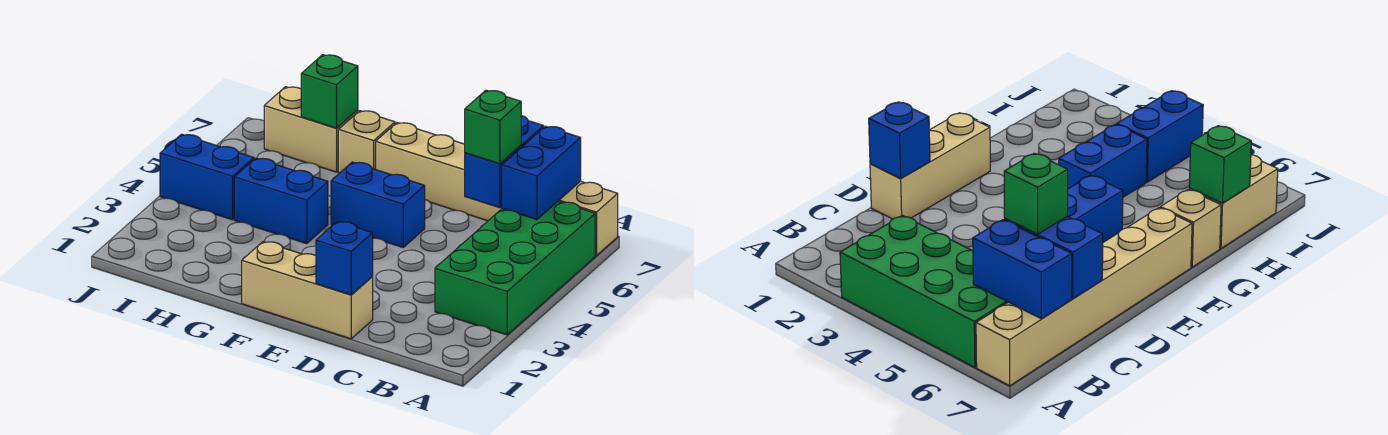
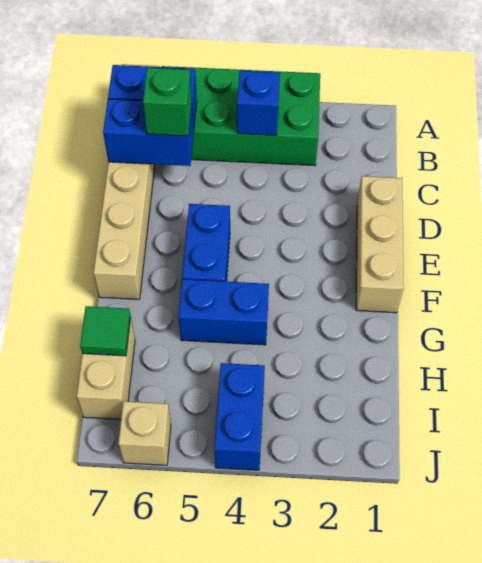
blue brick D1 level 2 -> blue brick B4 level 2
blue brick G4:H4 level 1 -> blue brick G4:G5 level 1
tan brick G7 level 1 -> tan brick J6 level 1
green brick H7 level 2 -> green tile H7 level 2

